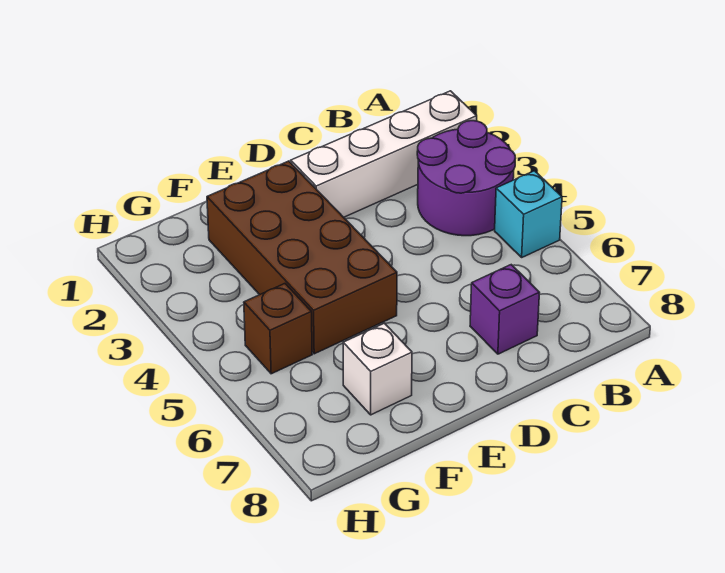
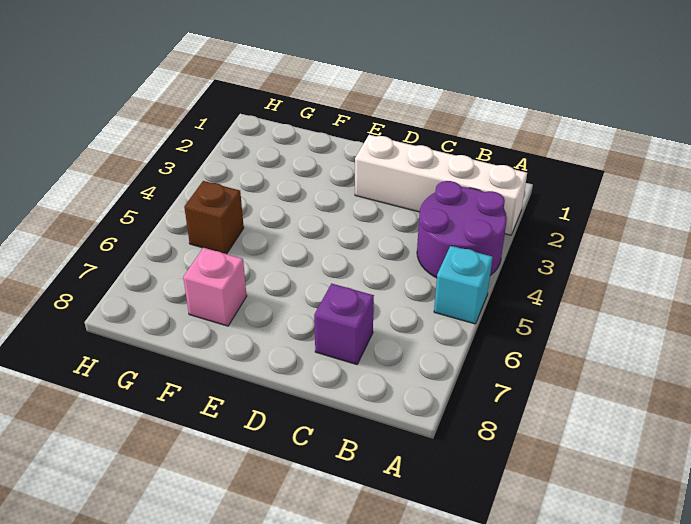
brown brick E2:F5 level 1 -> none
white brick F7 level 1 -> pink brick F7 level 1

